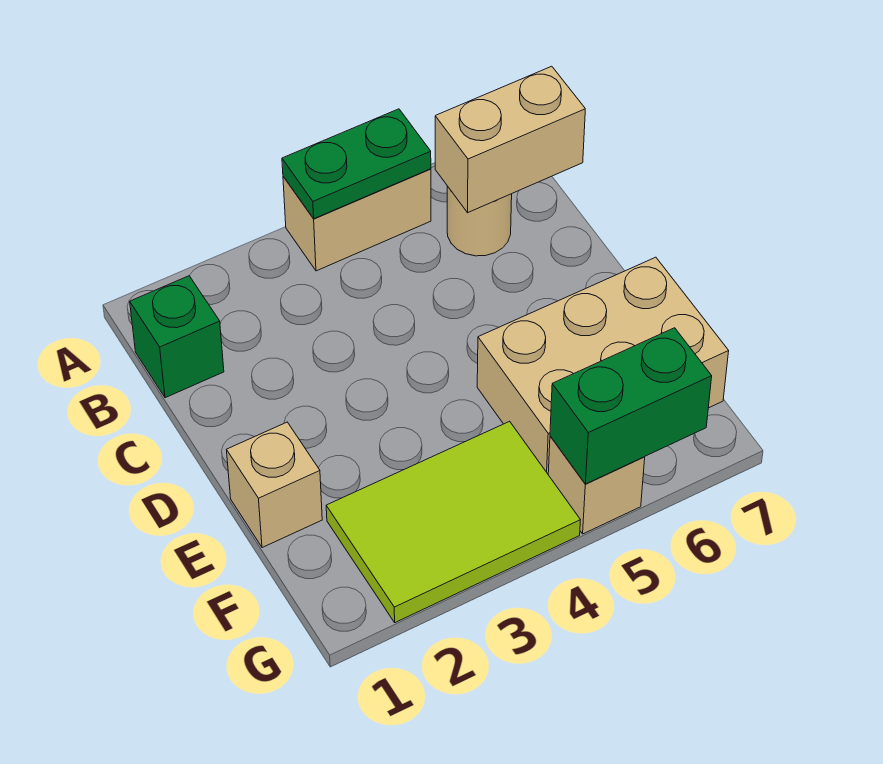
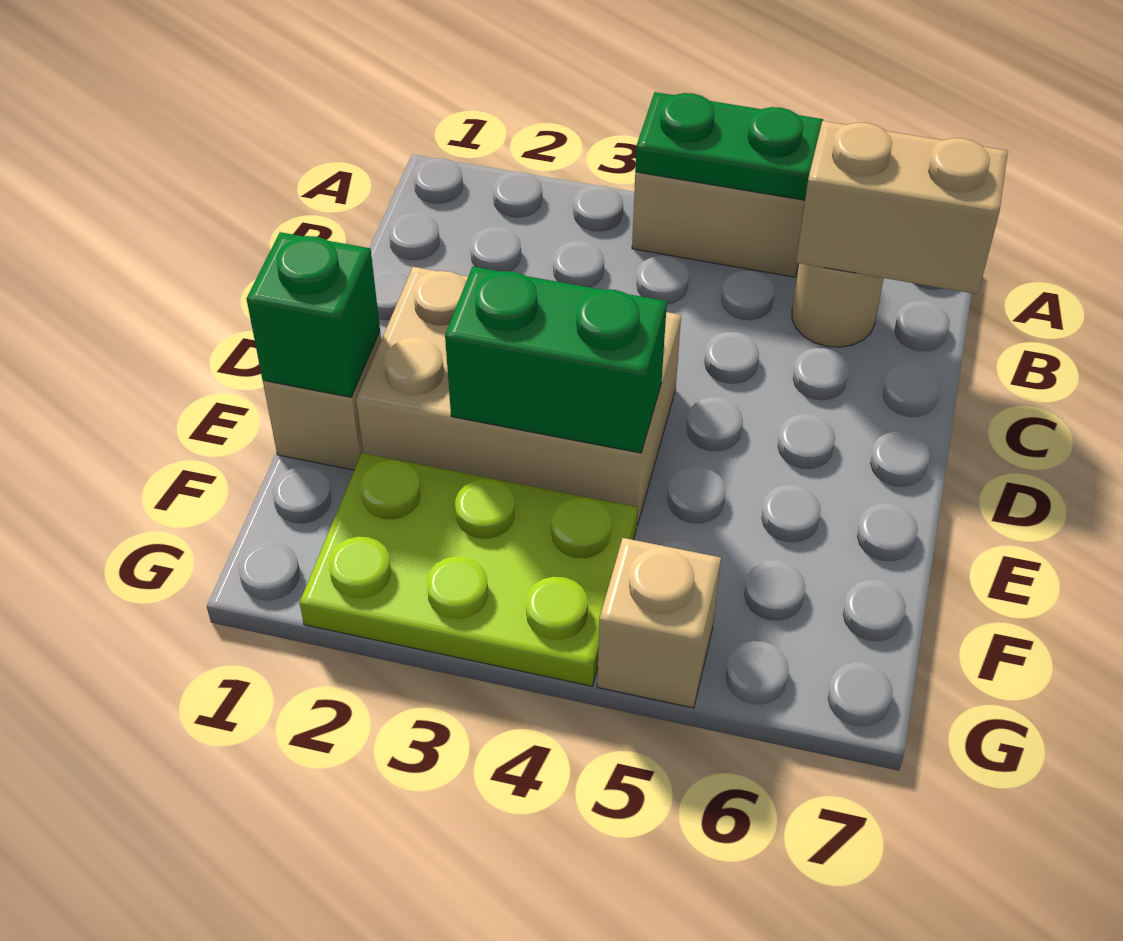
green brick B1 level 1 -> green brick E1 level 2
tan brick E5:F7 level 1 -> tan brick D2:E4 level 1
lime tile F2:G4 level 1 -> lime plate F2:G4 level 1
green brick G5:G6 level 2 -> green brick E3:E4 level 2

